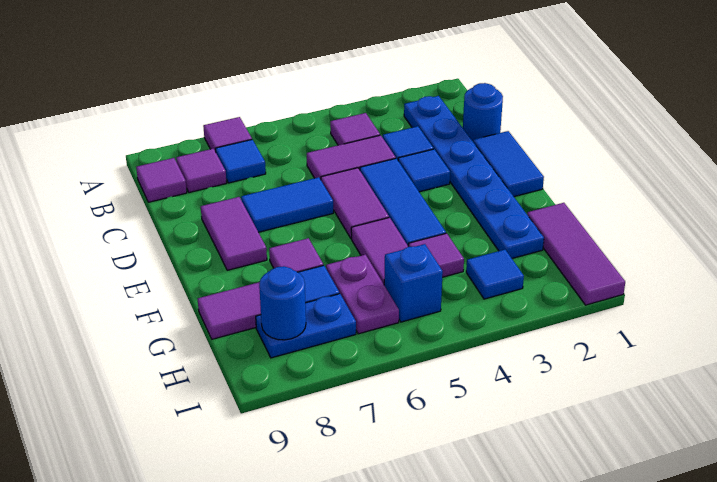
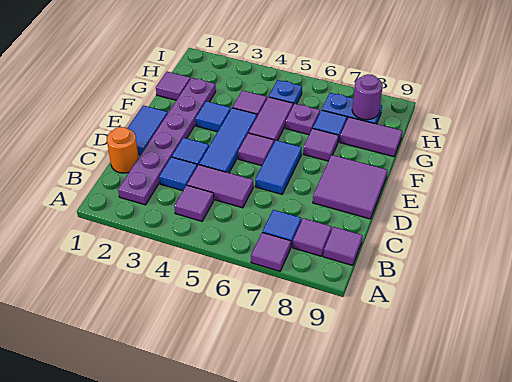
blue plate B2:G2 level 1 -> purple plate B2:G2 level 1
blue round brick C1 level 1 -> orange round brick C1 level 1
purple tile D5:E5 level 1 -> purple tile E5 level 1
blue tile D6:D7 level 1 -> blue tile D6:E6 level 1
purple tile D8:E8 level 1 -> purple tile D8:E9 level 1
purple tile G1:I1 level 1 -> purple tile G1 level 1
purple plate G6:H6 level 1 -> purple plate G6 level 1
blue tile H3 level 1 -> blue tile F3 level 1
blue brick H5 level 1 -> blue plate H5 level 1
blue round brick H8 level 2 -> purple round brick H8 level 2

